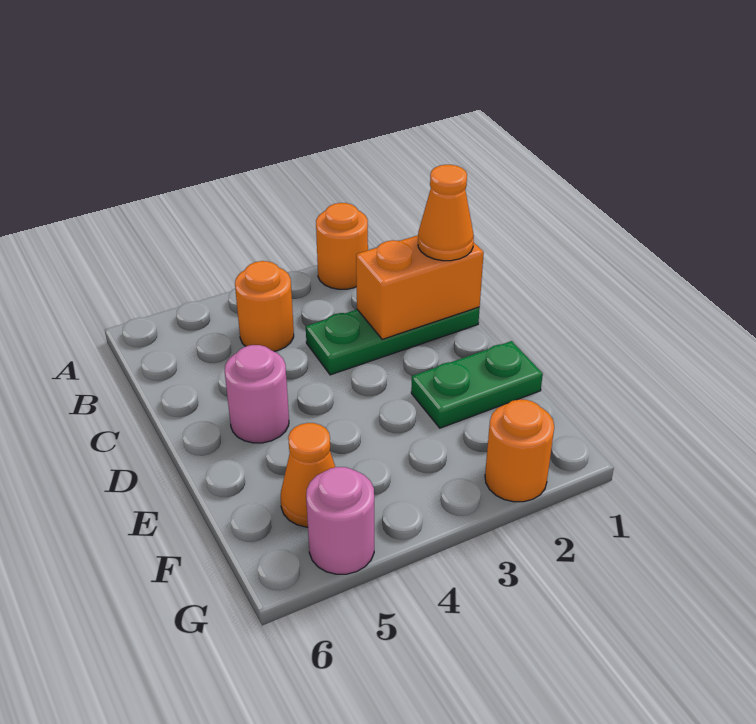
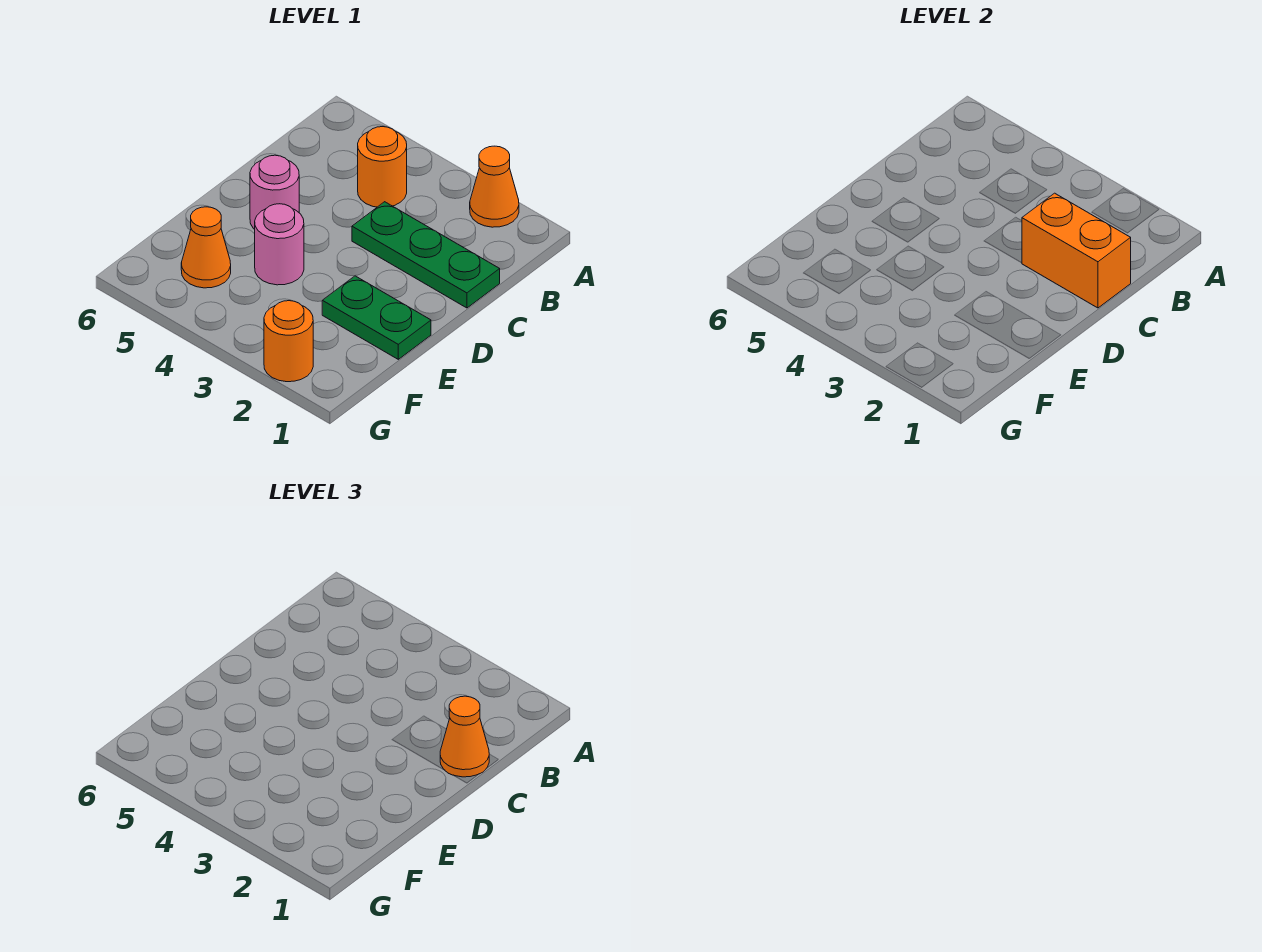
orange round brick A2 level 1 -> orange cone A2 level 1
pink round brick G5 level 1 -> pink round brick E4 level 1

